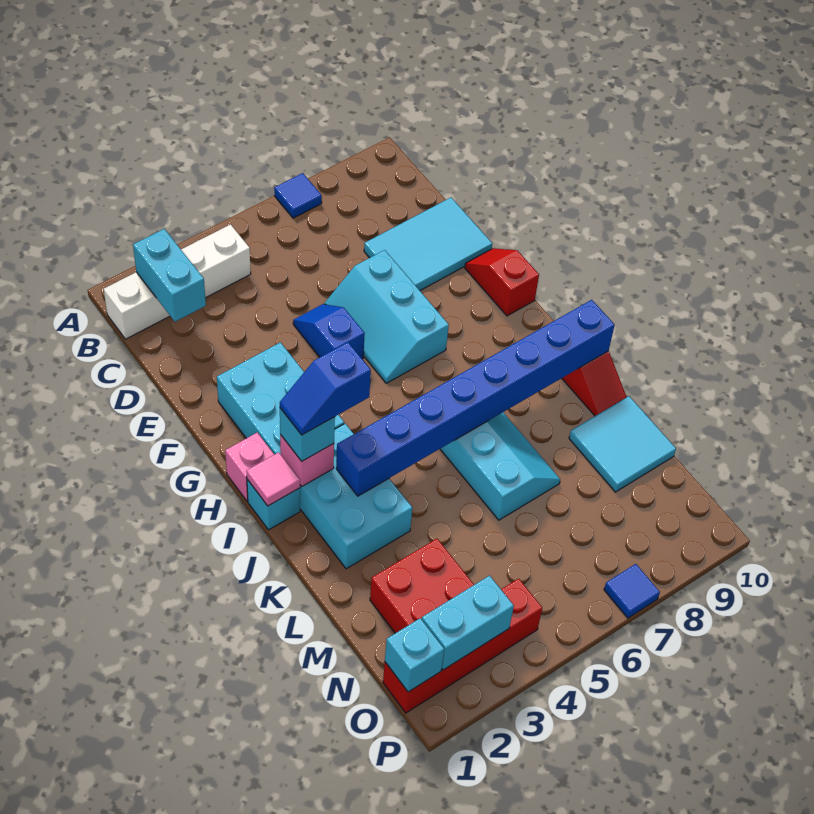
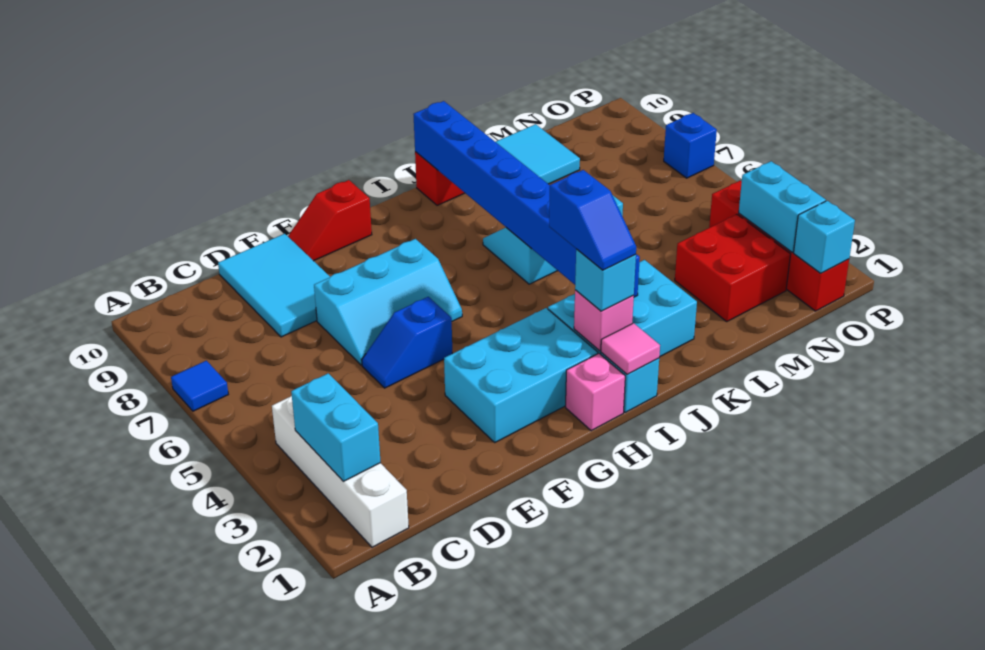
cyan brick B2:C2 level 2 -> cyan brick B2:B3 level 2
blue tile P7 level 1 -> blue brick P7 level 1

